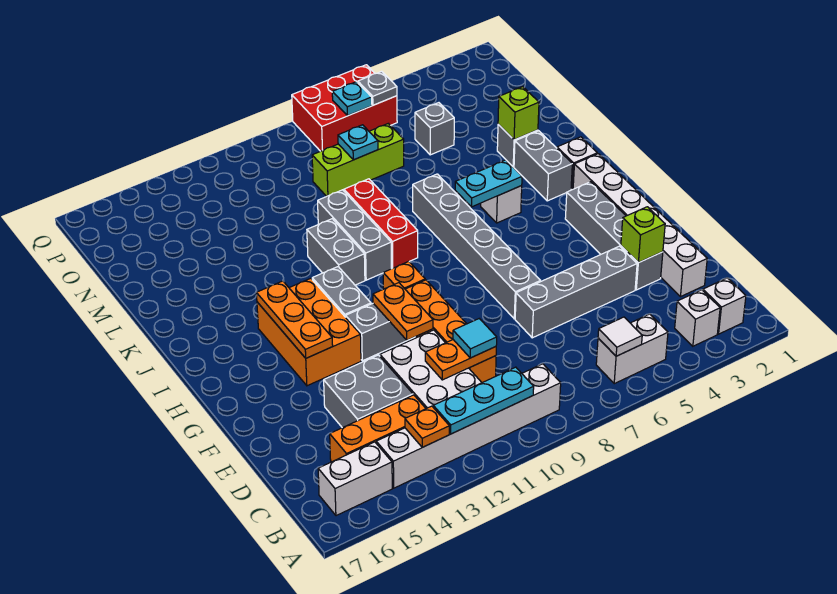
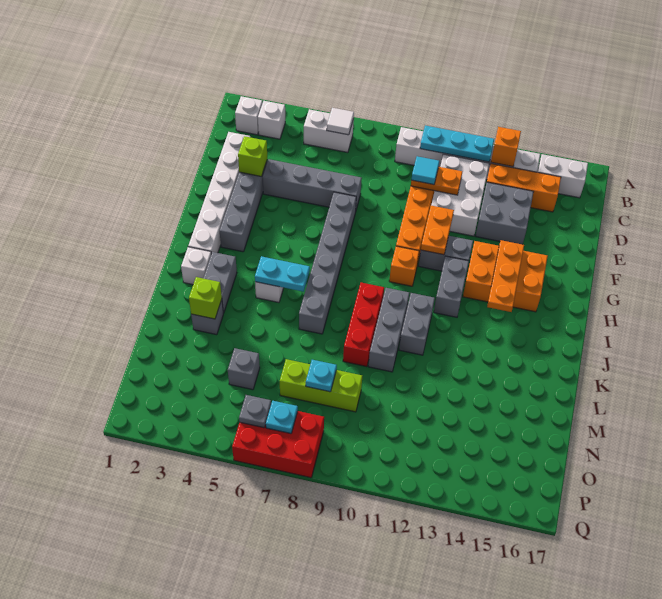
orange plate B13 level 2 -> orange brick B13 level 2
orange brick G13:I14 level 1 -> orange brick G13:H15 level 1

